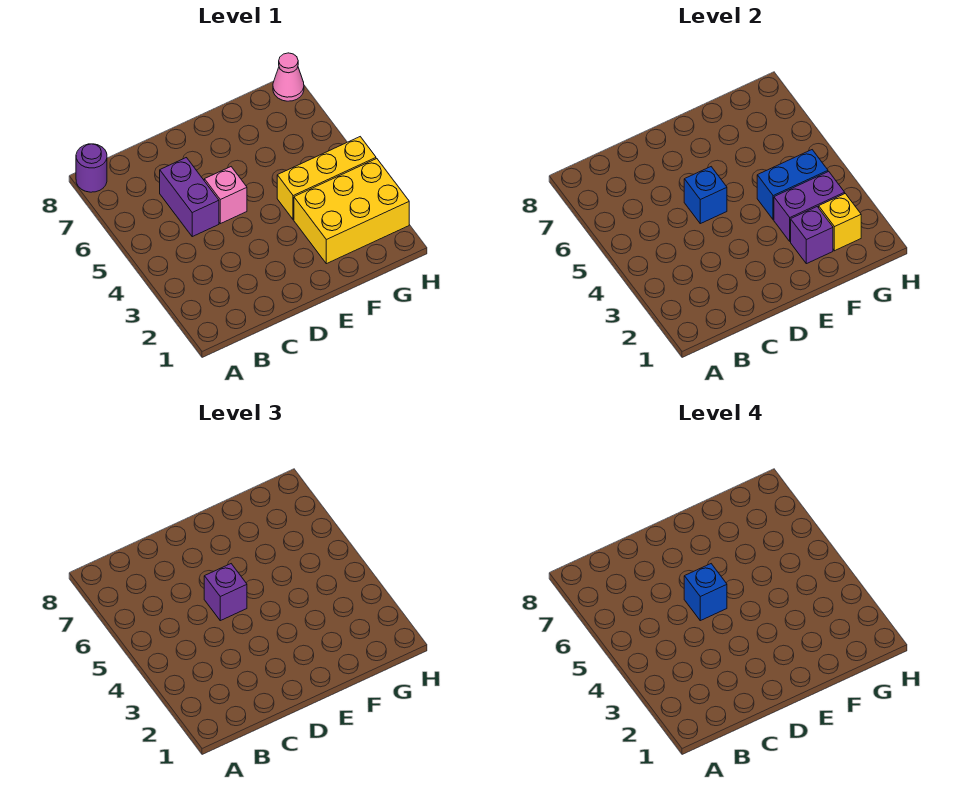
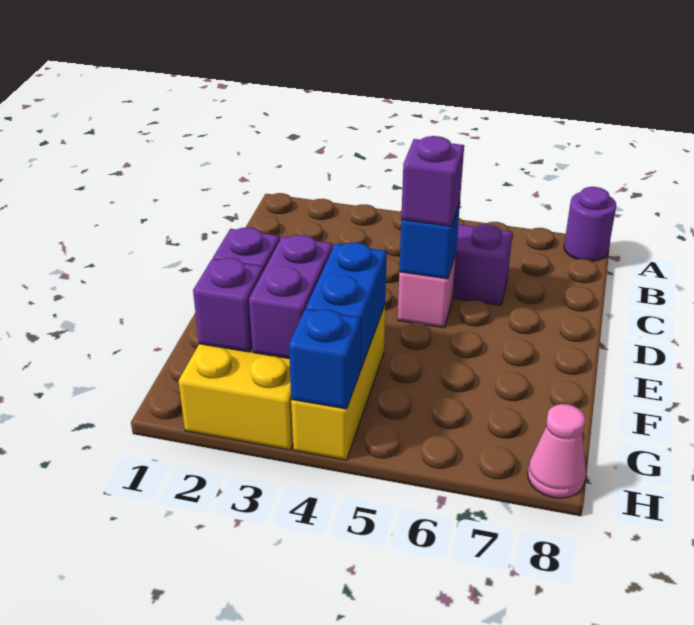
blue brick D5 level 4 -> blue brick H4 level 2
yellow brick G2 level 2 -> purple brick G2 level 2

